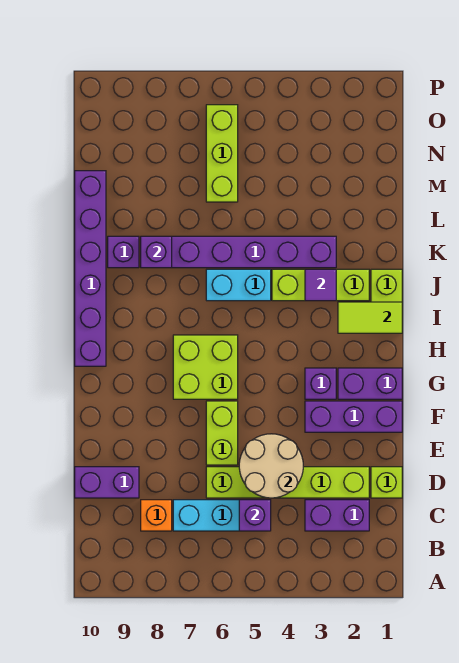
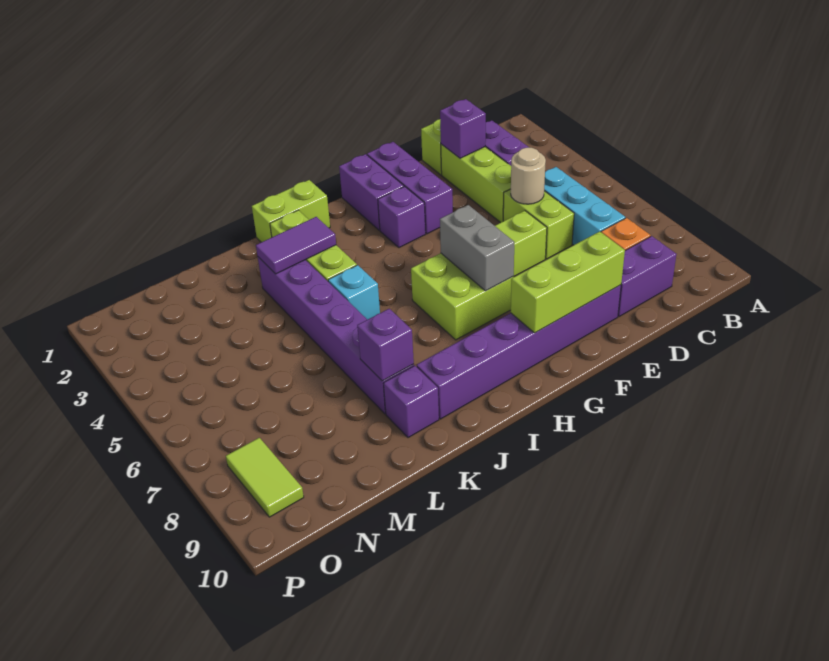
purple brick C5 level 2 -> purple brick D2 level 2
tan round brick D4:E5 level 2 -> tan round brick D5 level 2
purple brick D9:D10 level 1 -> purple brick C9:D9 level 1
none -> grey brick G6:G7 level 2
purple brick H10:M10 level 1 -> purple brick E9:J9 level 1
lime tile I1:I2 level 2 -> lime tile O8:O9 level 1
purple tile J3 level 2 -> purple tile J3:K3 level 2
cyan brick J5:J6 level 1 -> cyan brick J5 level 1
lime brick M6:O6 level 1 -> lime brick E9:G9 level 2

